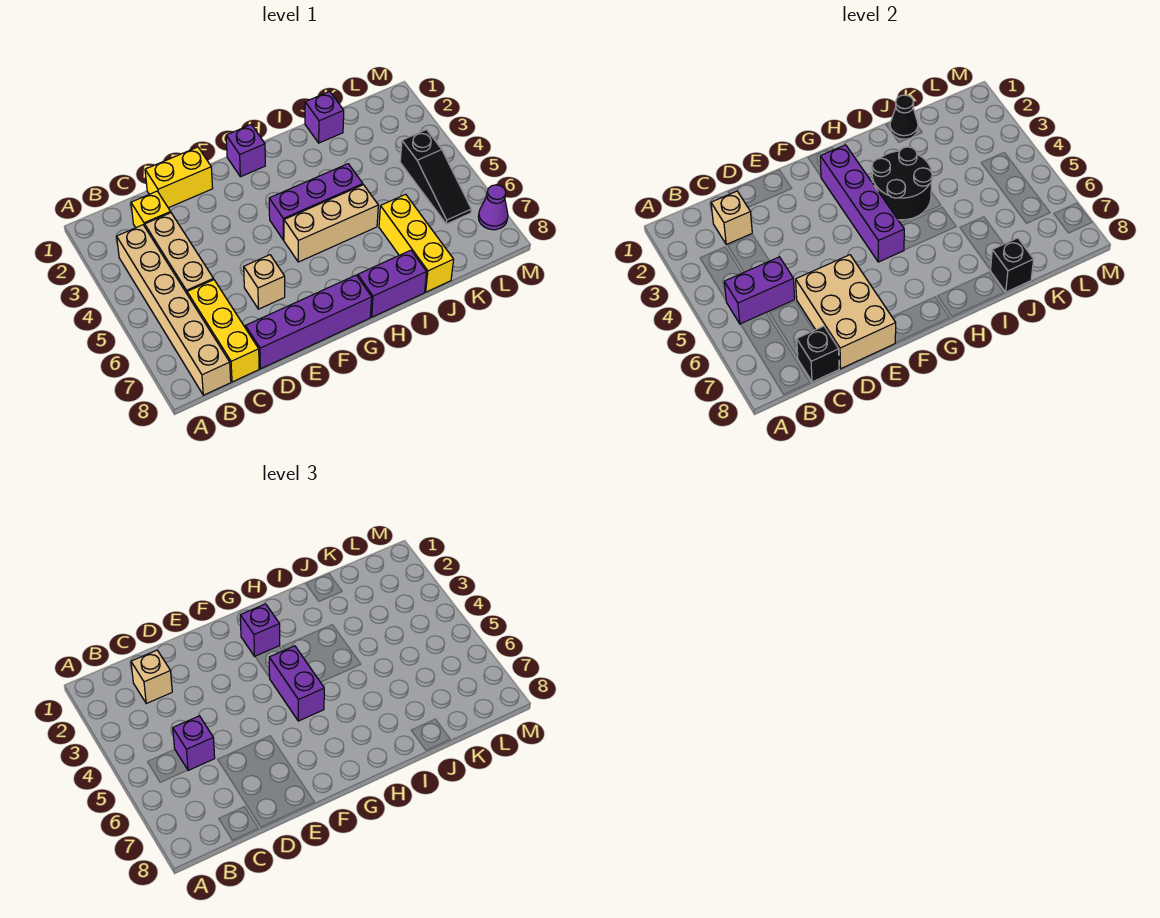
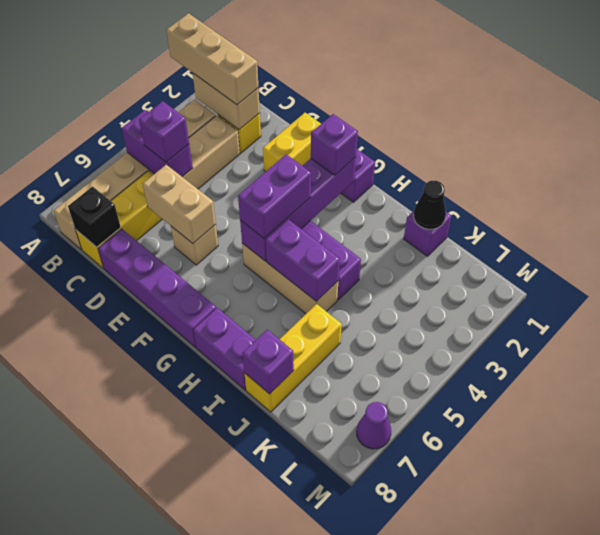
tan brick C2 level 2 -> tan brick B2:C2 level 2
tan brick C2 level 3 -> tan brick A2:C2 level 3
yellow brick D1:E1 level 1 -> yellow brick E1:E2 level 1
tan brick D6:E8 level 2 -> tan brick D6:E6 level 2
black round brick H3:I4 level 2 -> none
none -> purple brick H5:I5 level 2
black brick J8 level 2 -> purple brick J8 level 2
black slope L4:L6 level 1 top 4 -> none

